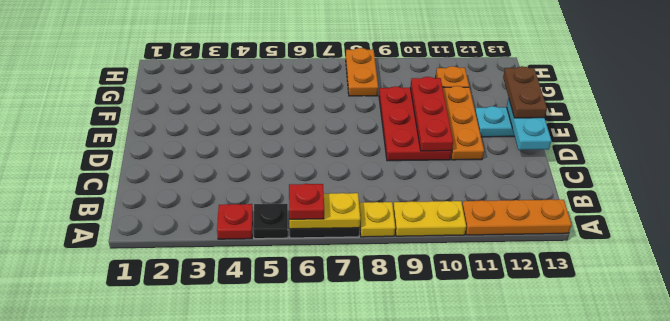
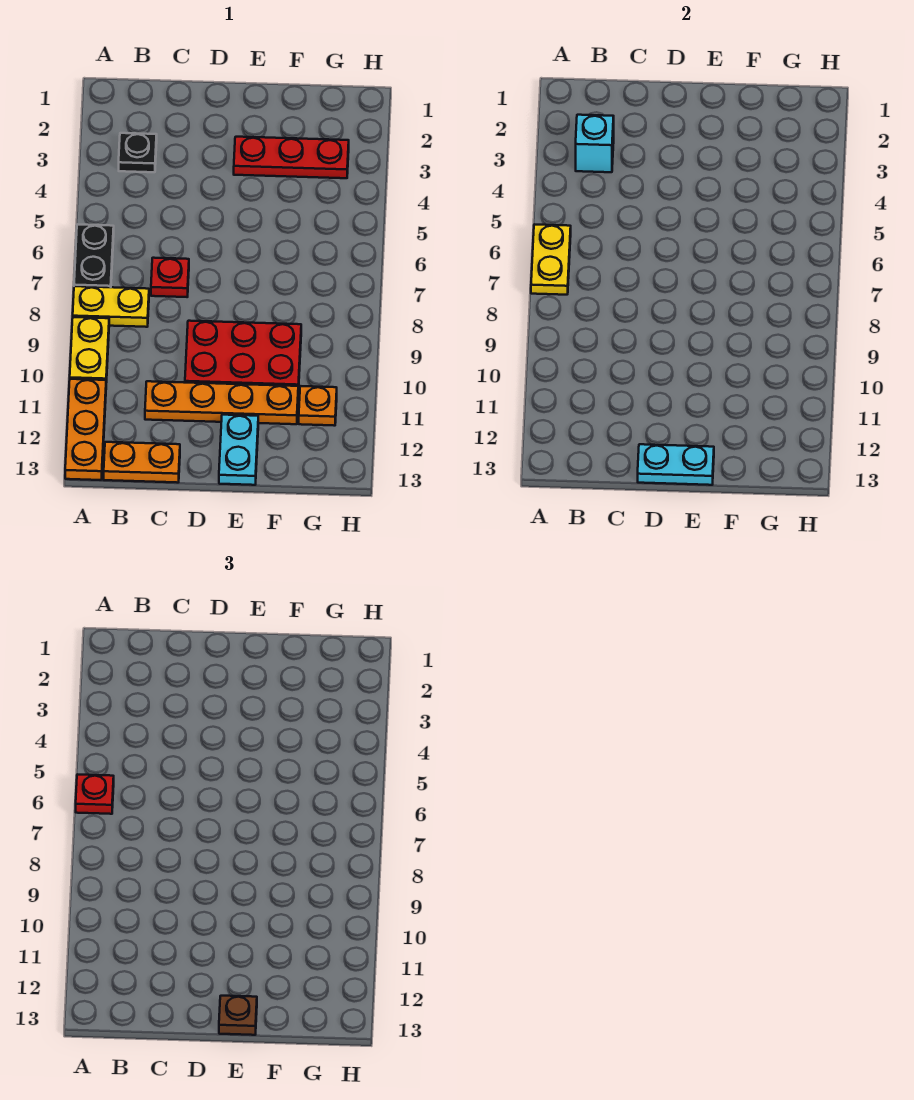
red plate A4 level 1 -> red plate C7 level 1
black plate A5 level 1 -> black plate B3 level 1
yellow plate A8 level 1 -> yellow plate A8:B8 level 1
none -> cyan brick B3 level 2
red plate D10:F10 level 2 -> red plate E3:G3 level 1
orange plate D11:F11 level 1 -> orange plate C11:F11 level 1
brown plate E13:F13 level 3 -> brown plate E13 level 3
orange plate G8:H8 level 1 -> orange plate B13:C13 level 1

